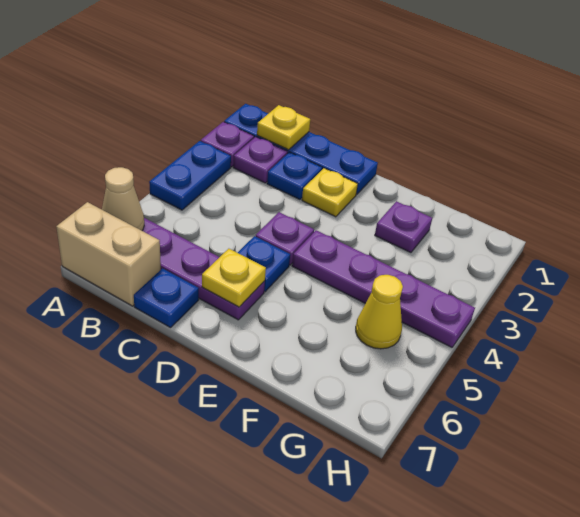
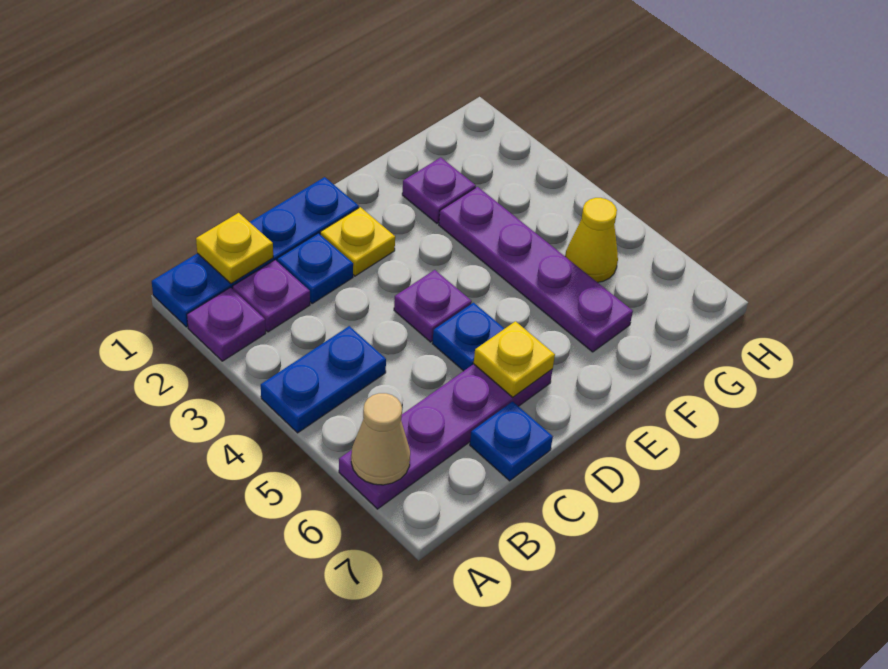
blue plate A3:A4 level 1 -> blue plate A4:B4 level 1
tan brick A7:B7 level 1 -> none
purple plate E4:H4 level 1 -> purple plate F3:F6 level 1

